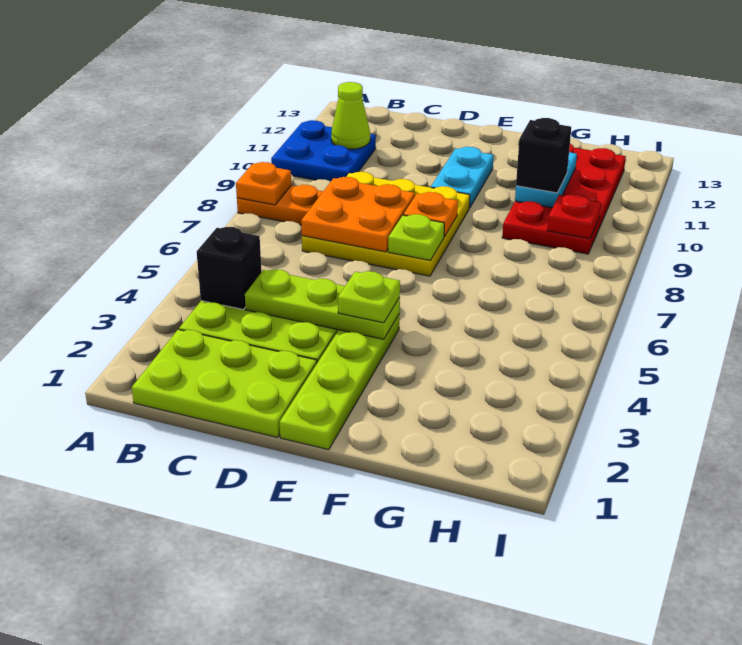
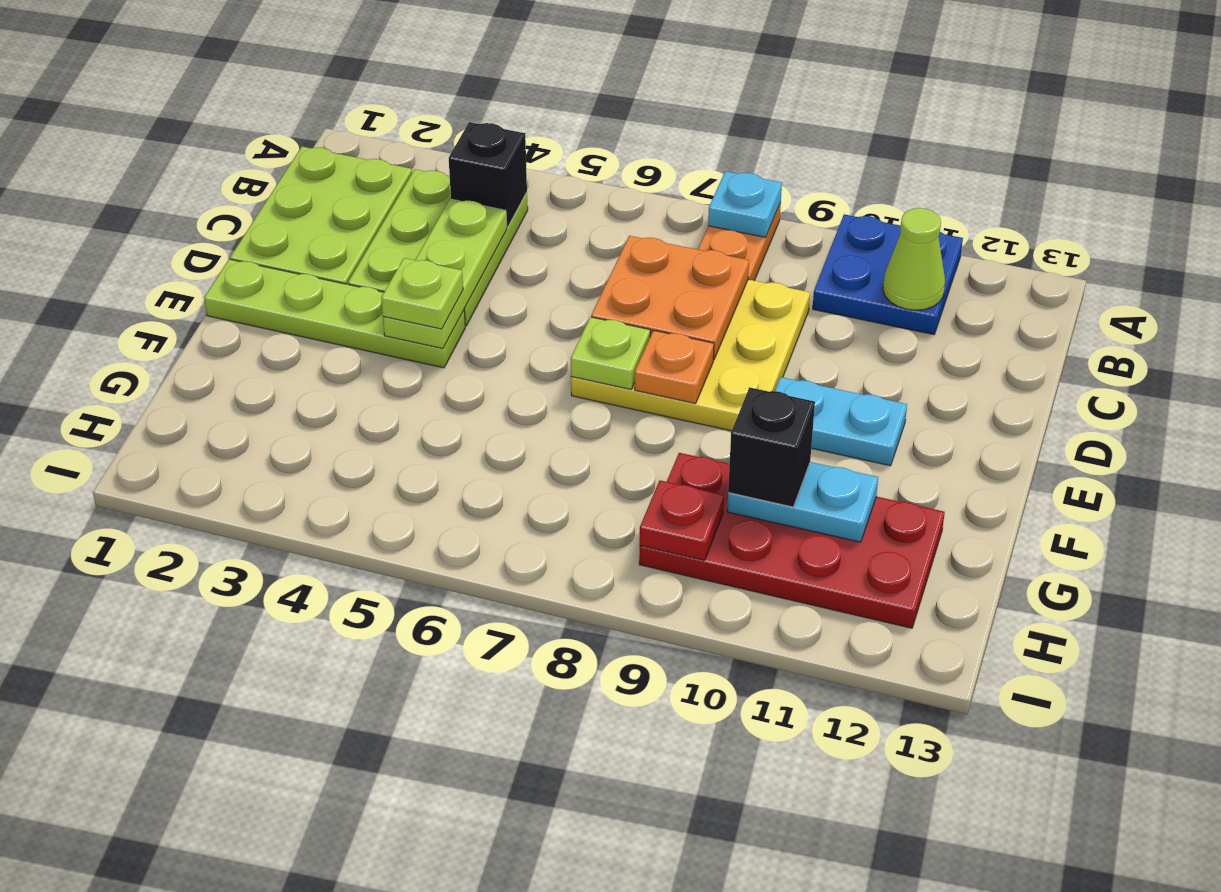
orange plate A8 level 2 -> cyan plate A8 level 2

